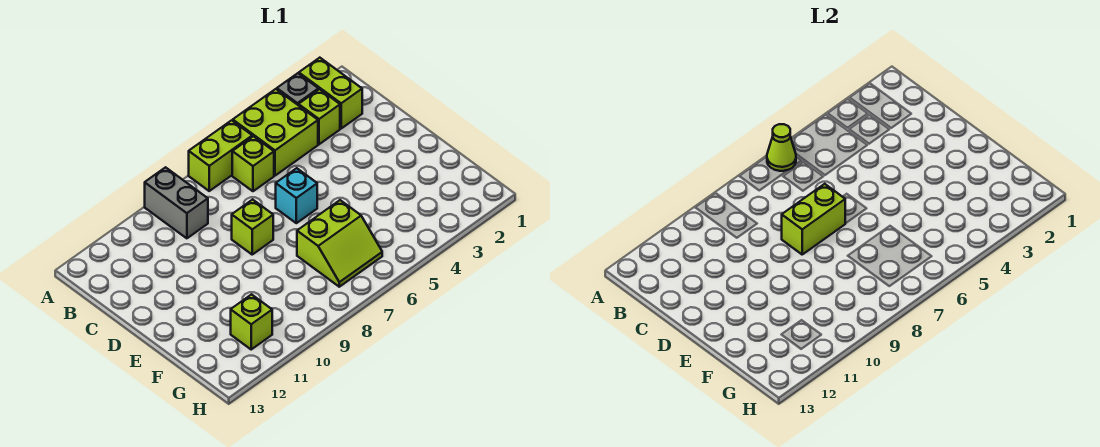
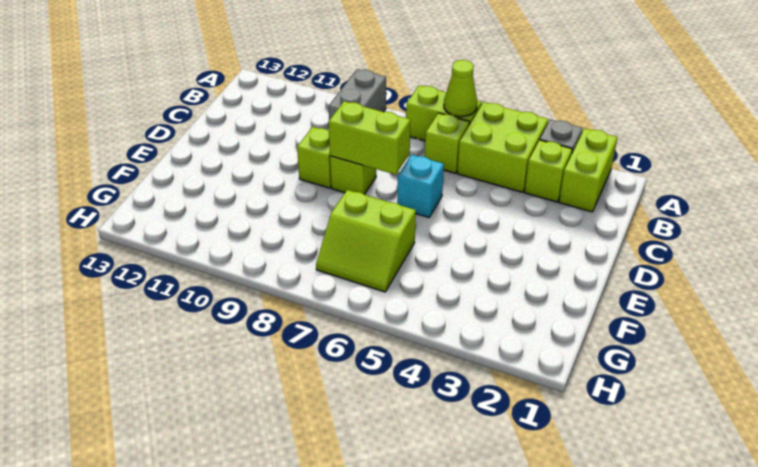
lime brick G11 level 1 -> lime brick D9 level 1

